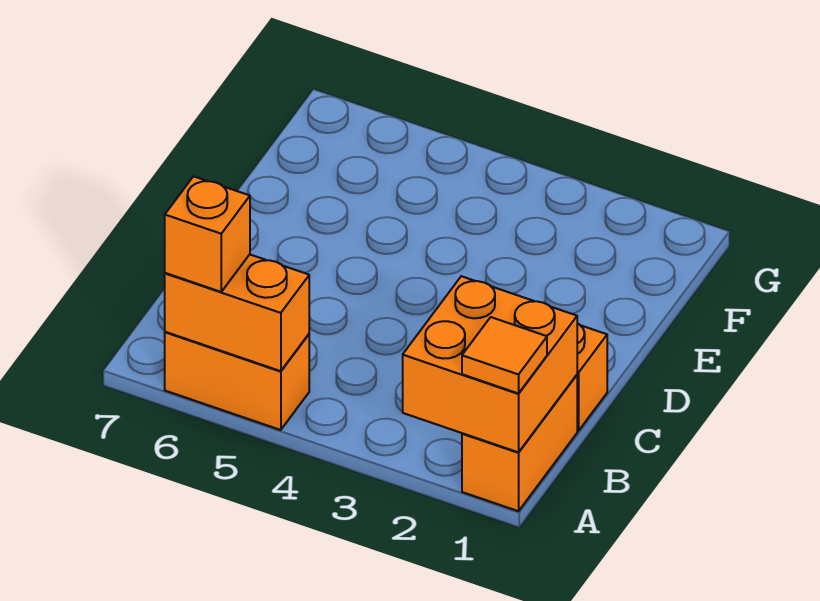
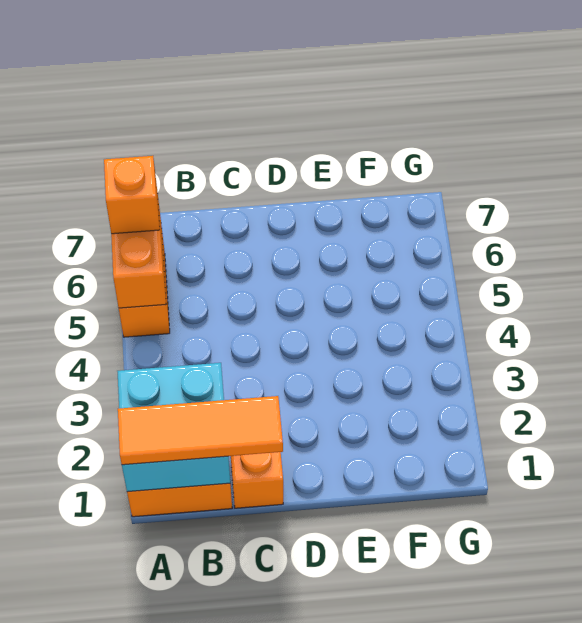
orange brick A1:B2 level 2 -> cyan brick A1:B2 level 2
orange tile A1 level 3 -> orange tile A1:C1 level 3

